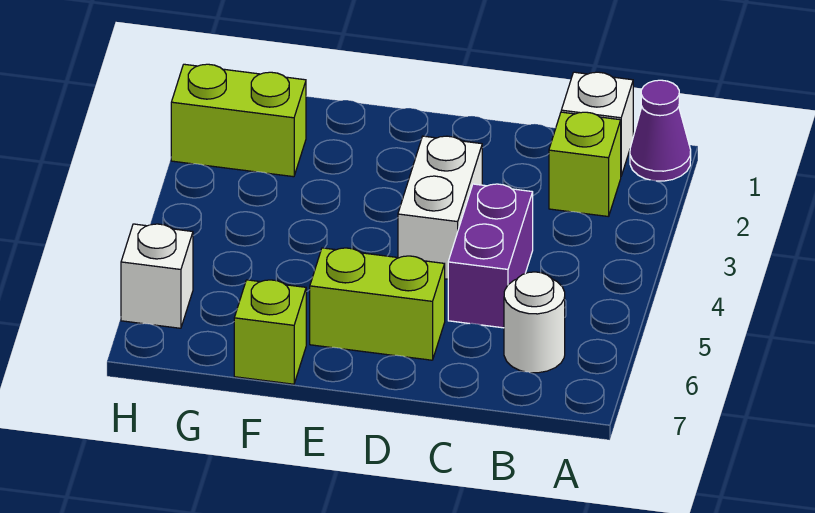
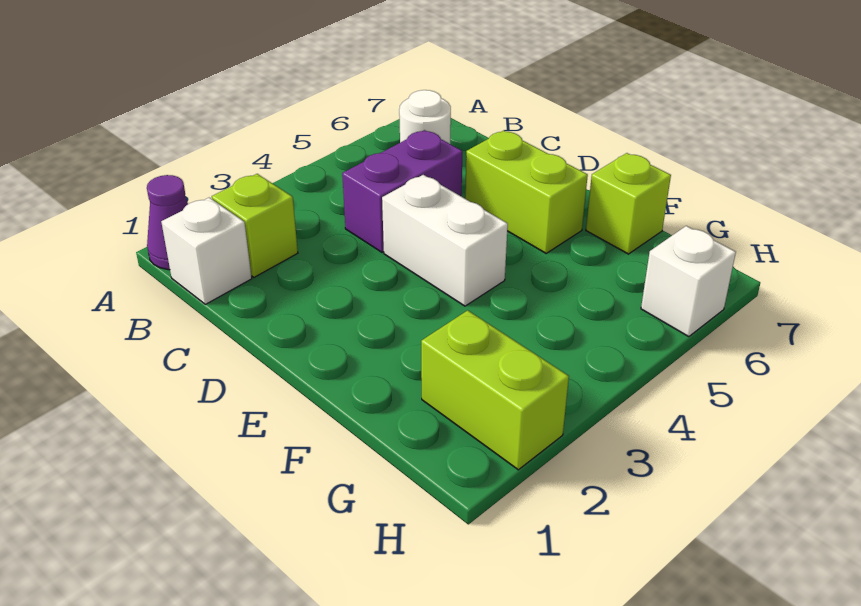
white brick D3:D4 level 1 -> white brick D4:E4 level 1

